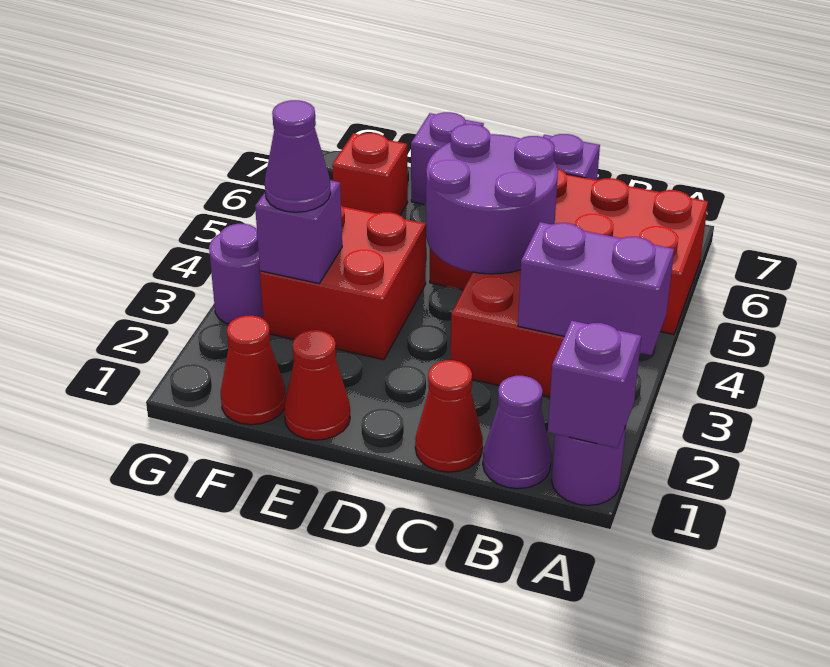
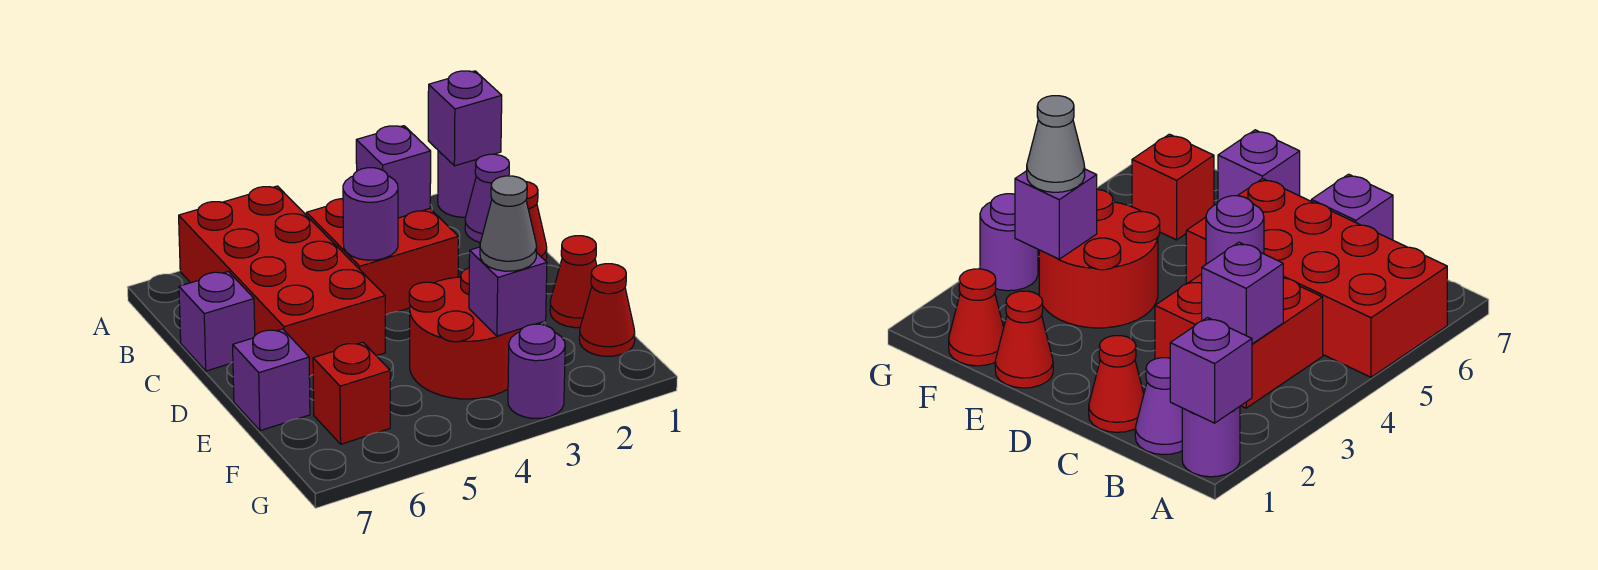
purple brick A3:B3 level 2 -> purple brick B3 level 2
purple round brick C4:D5 level 2 -> purple round brick C4 level 2
red brick E3:F4 level 1 -> red round brick E3:F4 level 1
purple cone F3 level 3 -> grey cone F3 level 3

